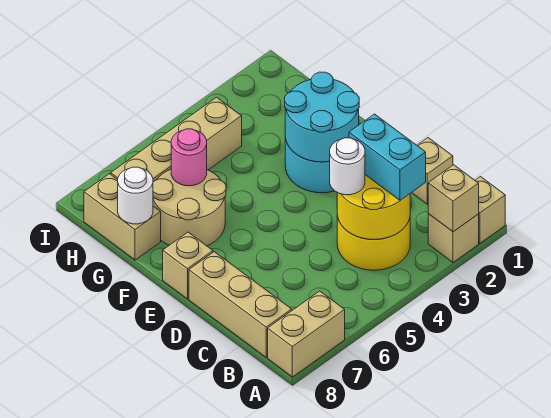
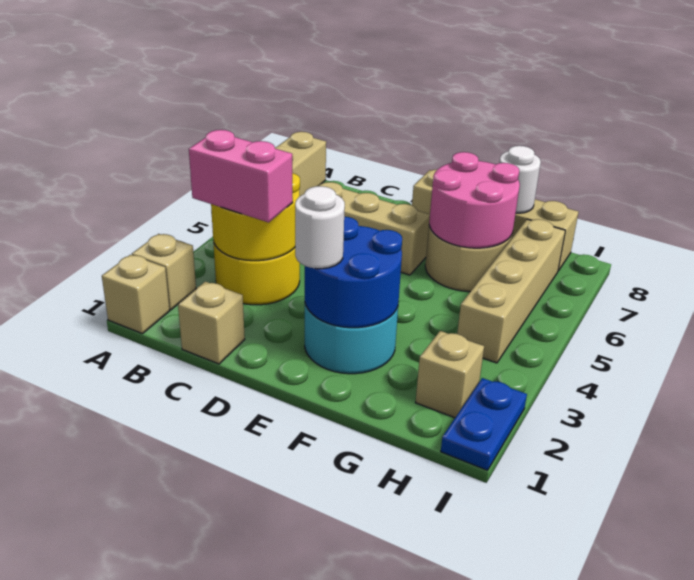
tan brick A2 level 2 -> tan brick H2 level 1
cyan brick B3:C3 level 3 -> pink brick B3:C3 level 3
tan brick B8:D8 level 1 -> tan brick C6:E6 level 1
white round brick C4 level 3 -> white round brick E2 level 3
cyan round brick E2:F3 level 2 -> blue round brick E2:F3 level 2
pink round brick G6 level 2 -> pink round brick F6:G7 level 2
none -> blue plate I1:I2 level 1

